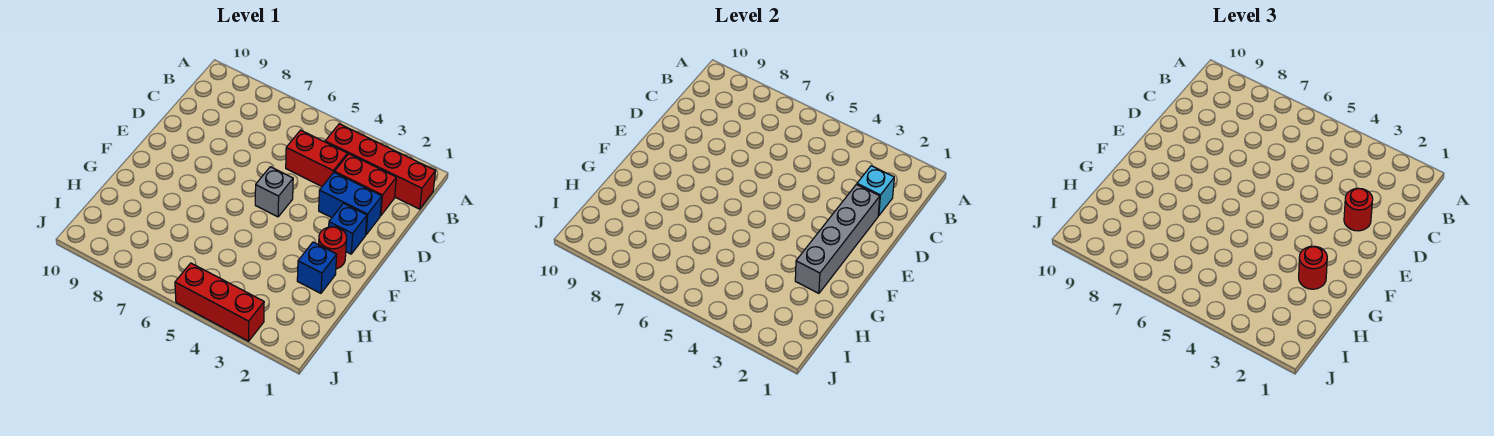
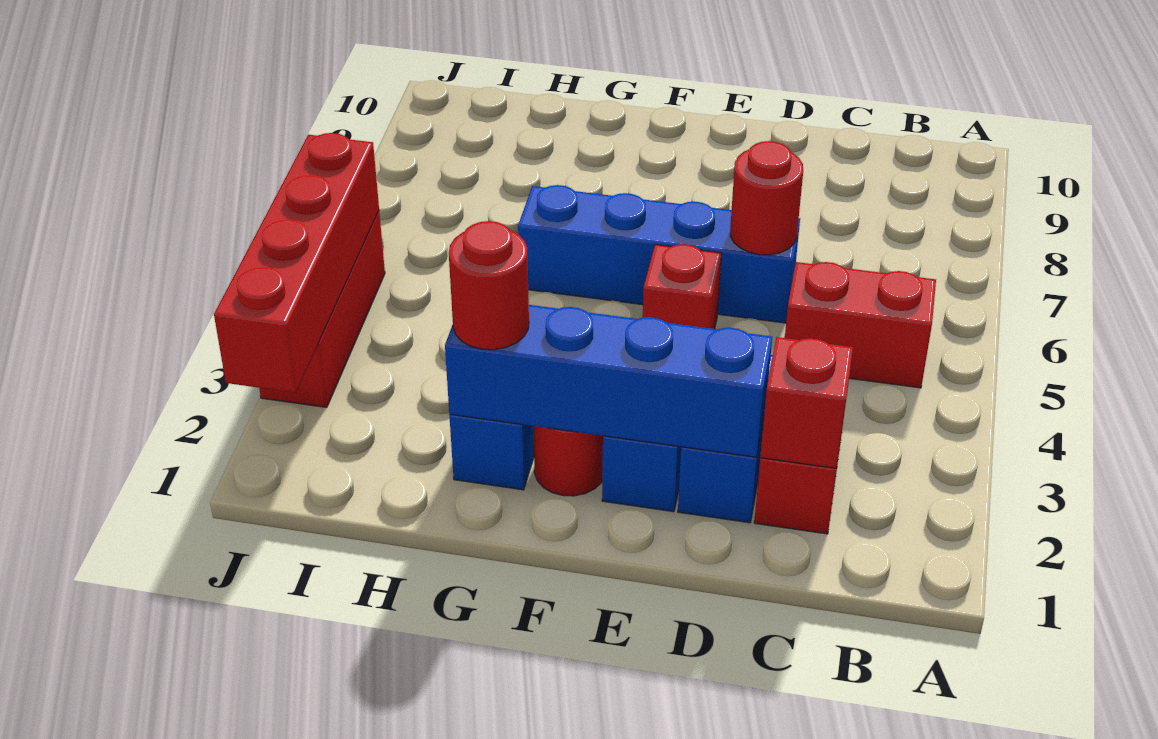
red brick B1:B4 level 1 -> red brick J2:J5 level 2
cyan brick C2 level 2 -> red brick C2 level 2
red brick C4:C5 level 1 -> red brick B5:C5 level 1
grey brick D2:G2 level 2 -> blue brick D2:G2 level 2
red round brick D2 level 3 -> red round brick D6 level 2
none -> blue brick D6:G6 level 1
grey brick E5 level 1 -> red brick E5 level 1

